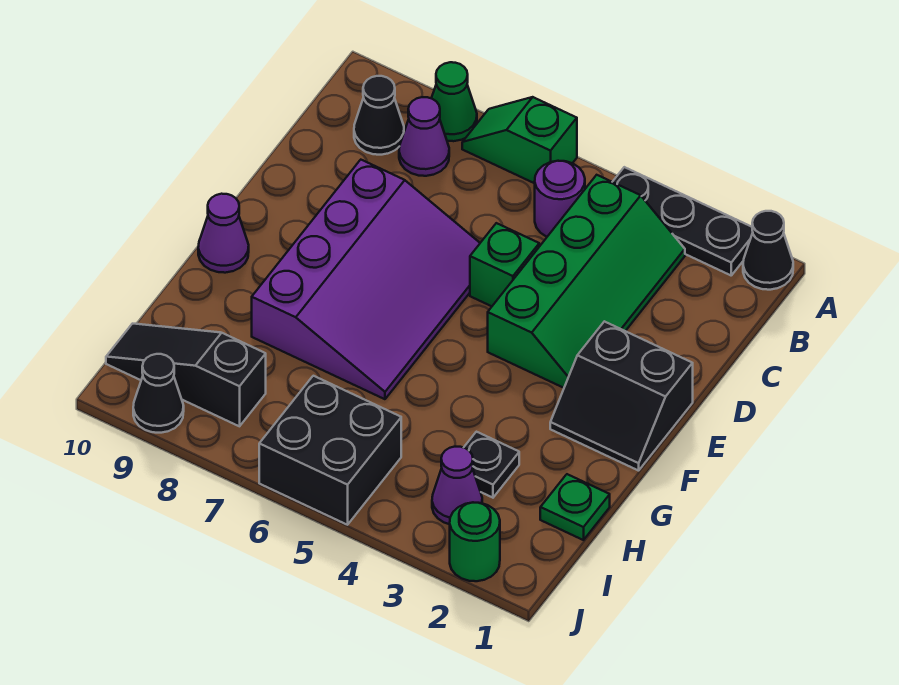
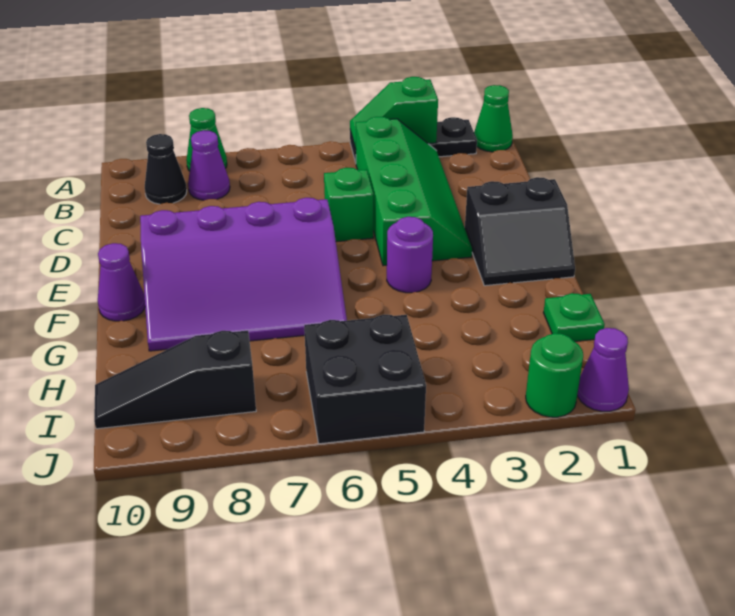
black cone A1 level 1 -> green cone A1 level 1
green slope A6:A7 level 1 top 6 -> green slope A3:A4 level 2 top 3
purple round brick B5 level 1 -> purple round brick F4 level 1
purple slope D6:G8 level 1 top 8 -> purple slope E6:G9 level 1 top E
black plate H3 level 1 -> none
purple cone I3 level 1 -> purple cone J1 level 1
black cone J9 level 1 -> none

